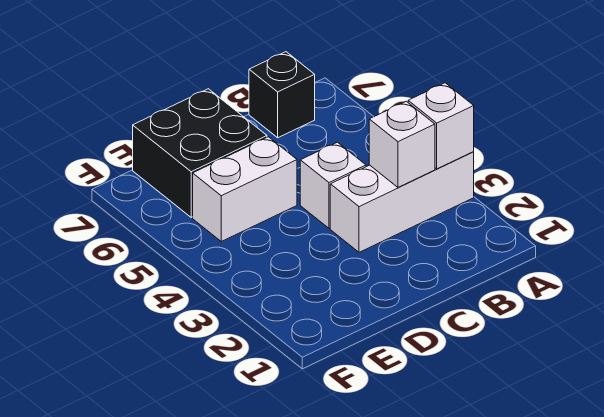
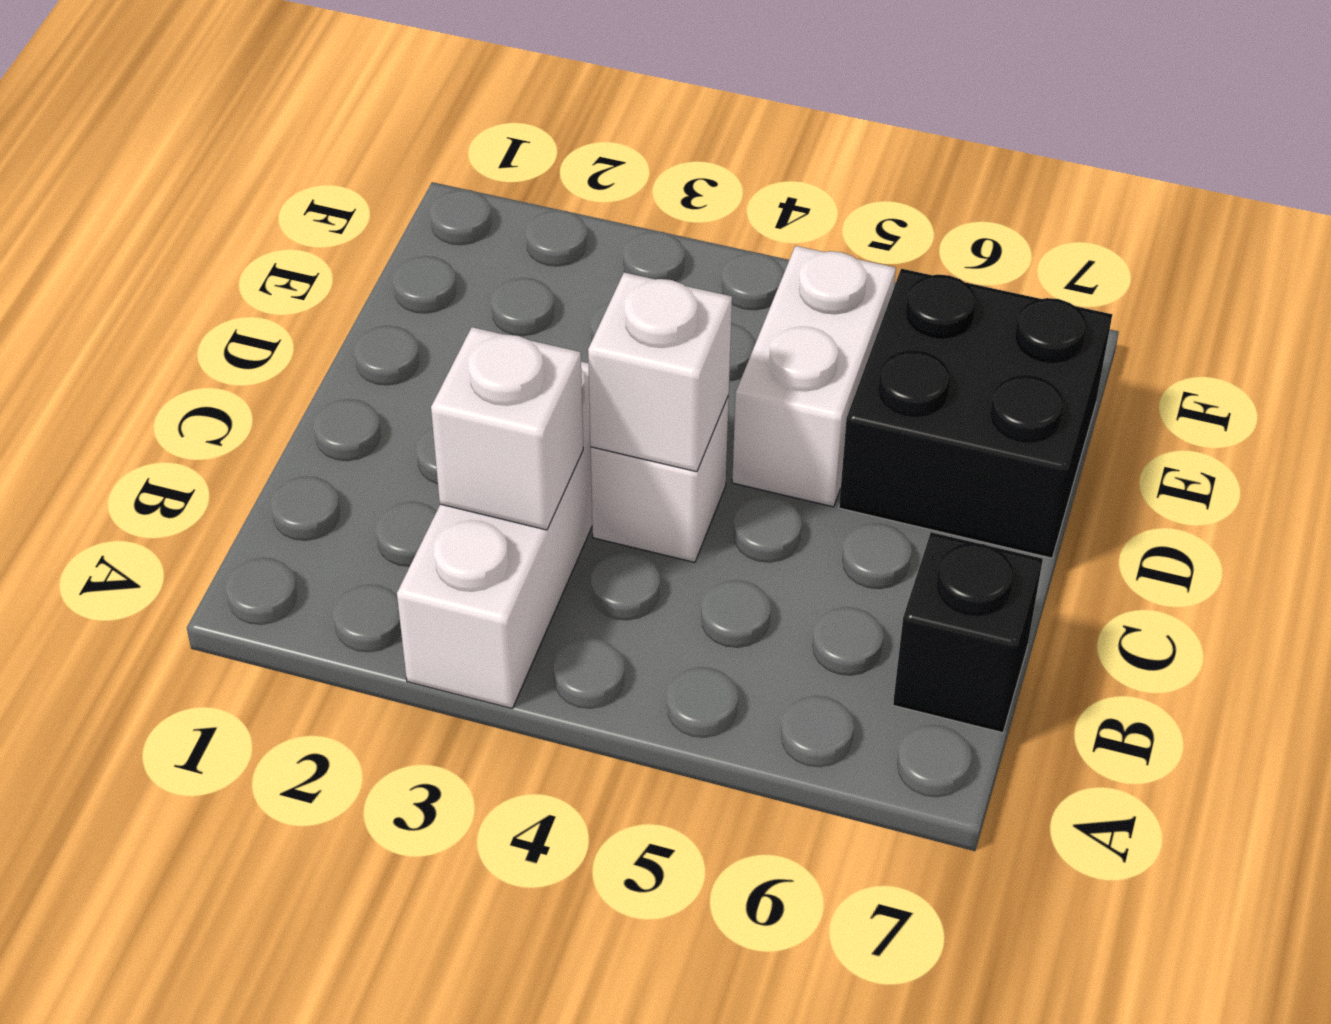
white brick A3 level 2 -> white brick C4 level 2

